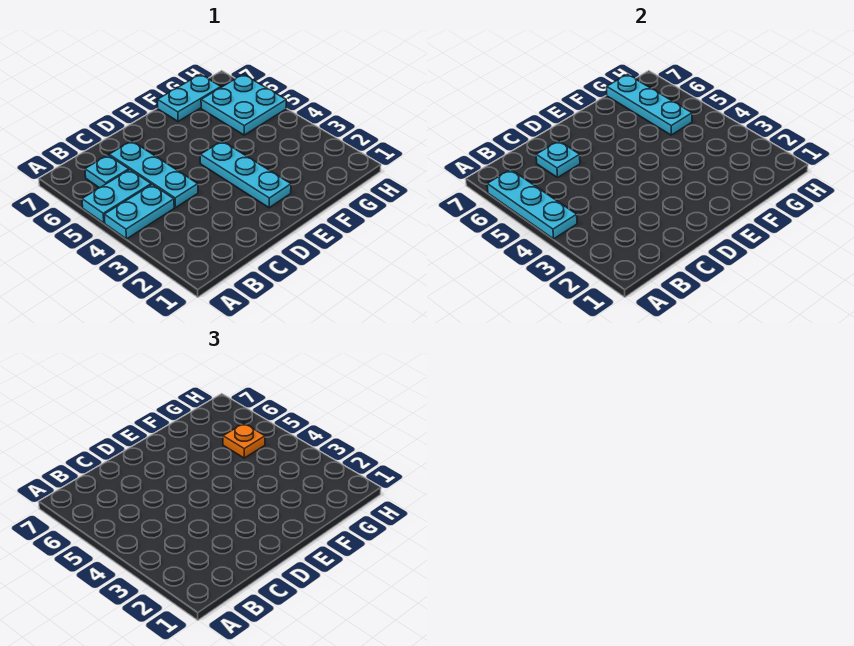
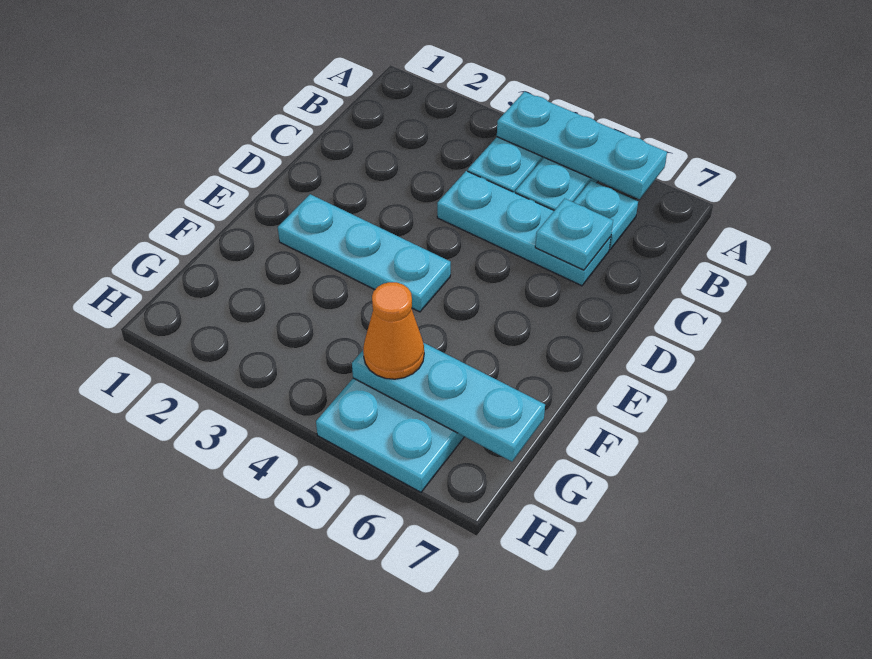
cyan plate F7:G7 level 1 -> none
orange plate G5 level 3 -> orange cone G5 level 3

